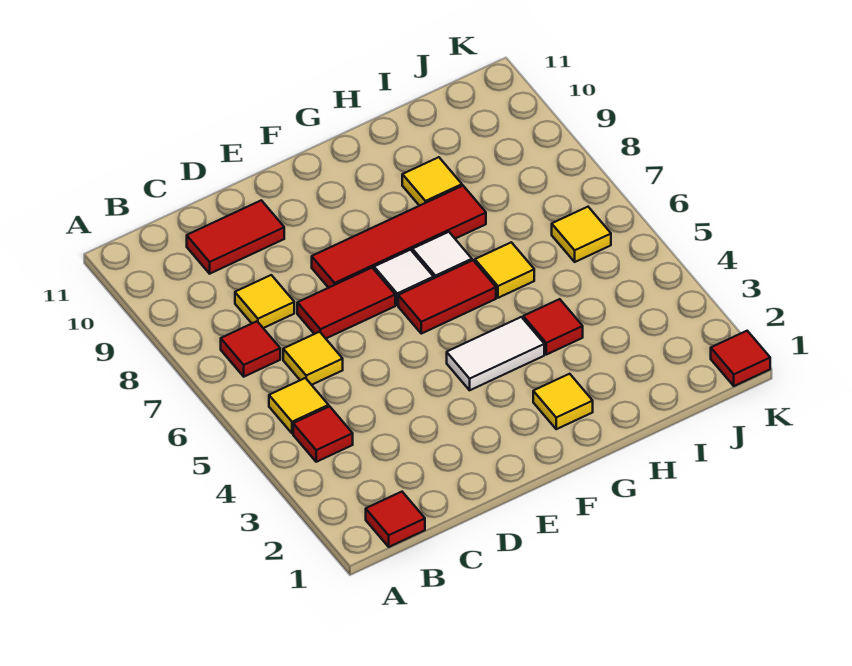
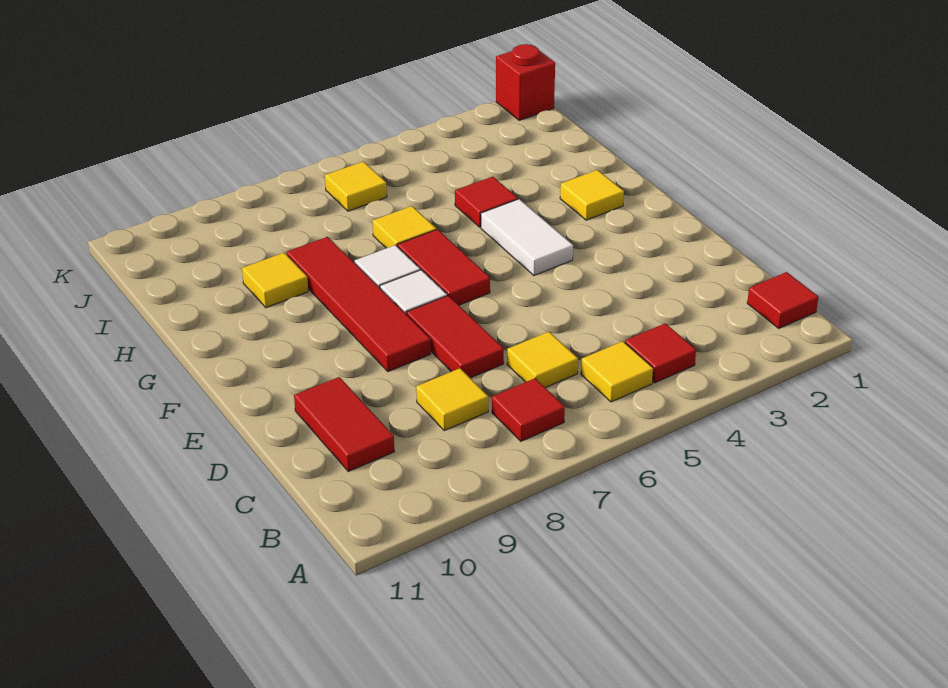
red tile K1 level 1 -> red brick K1 level 1

